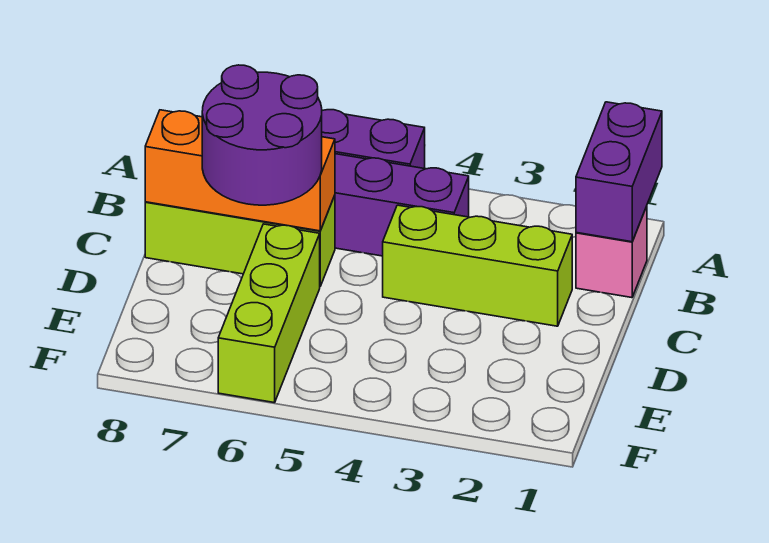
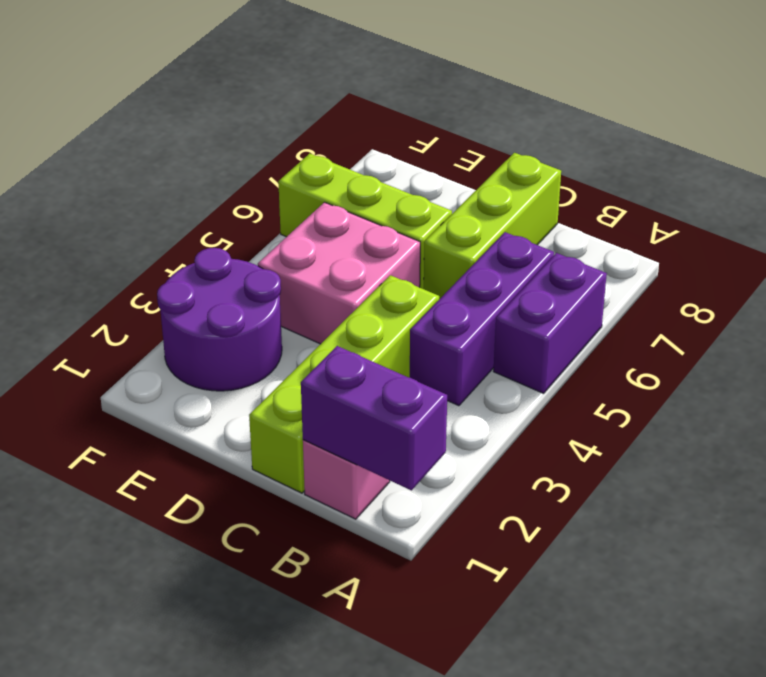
lime brick C2:C4 level 1 -> lime brick C1:C4 level 1
orange brick C6:C8 level 2 -> none
purple round brick C6:D7 level 3 -> purple round brick E2:F3 level 1
none -> pink brick D4:E5 level 1

